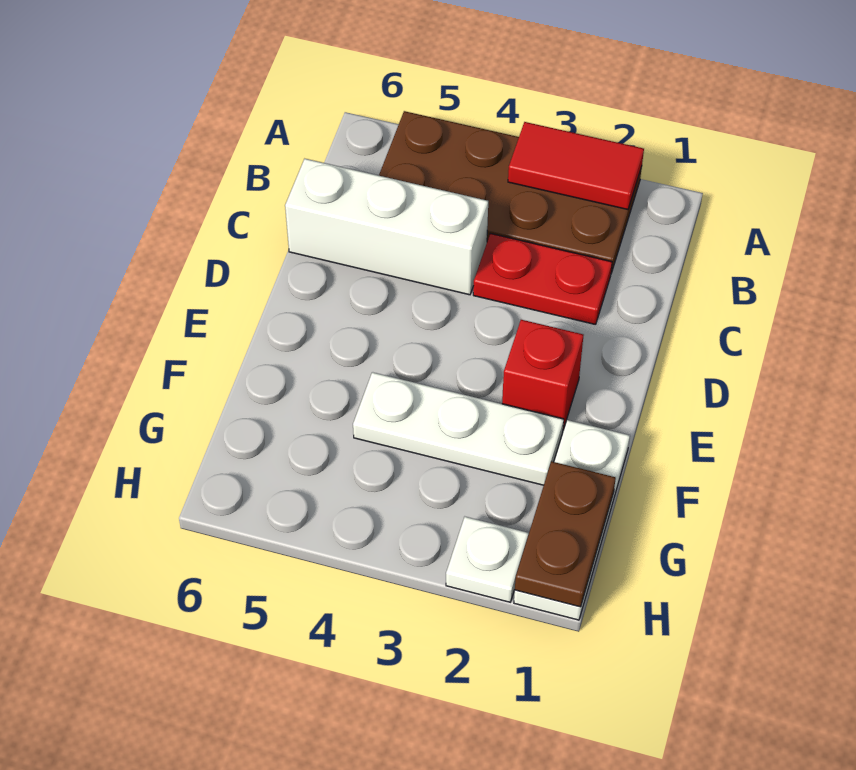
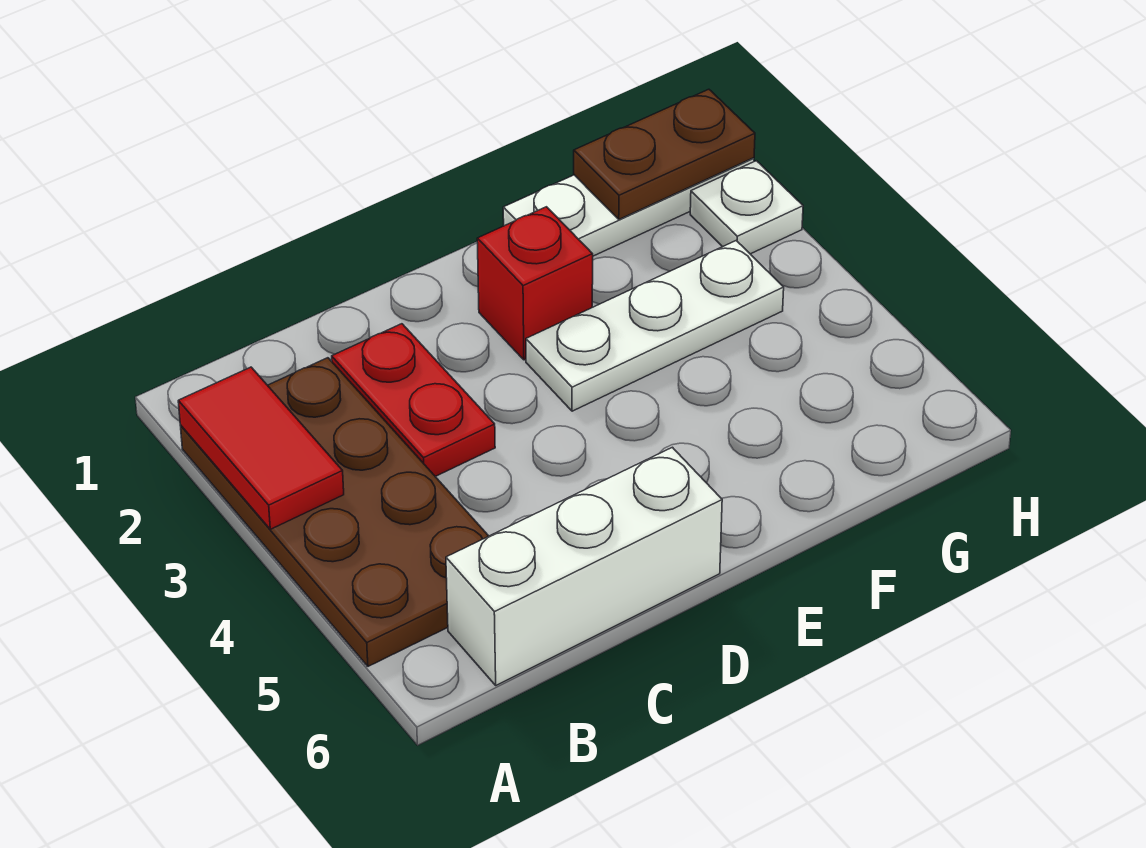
white brick C4:C6 level 1 -> white brick B6:D6 level 1
white plate F2:F4 level 1 -> white plate E3:G3 level 1

